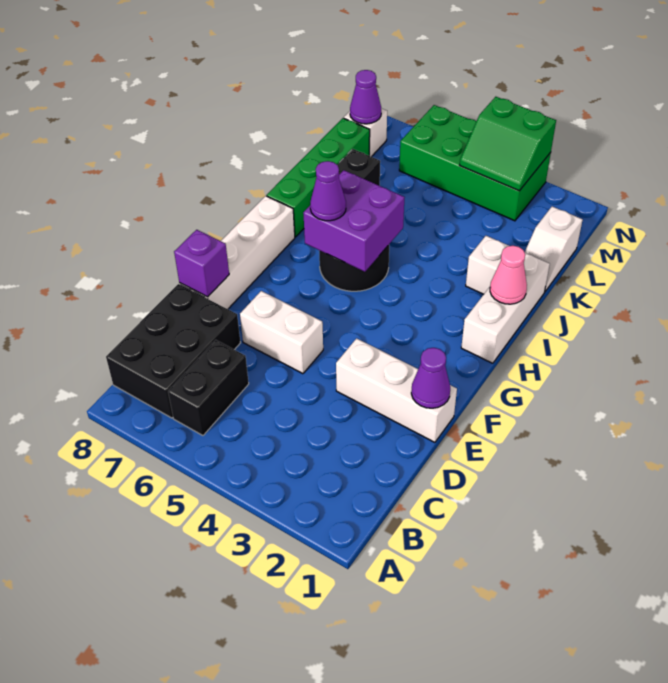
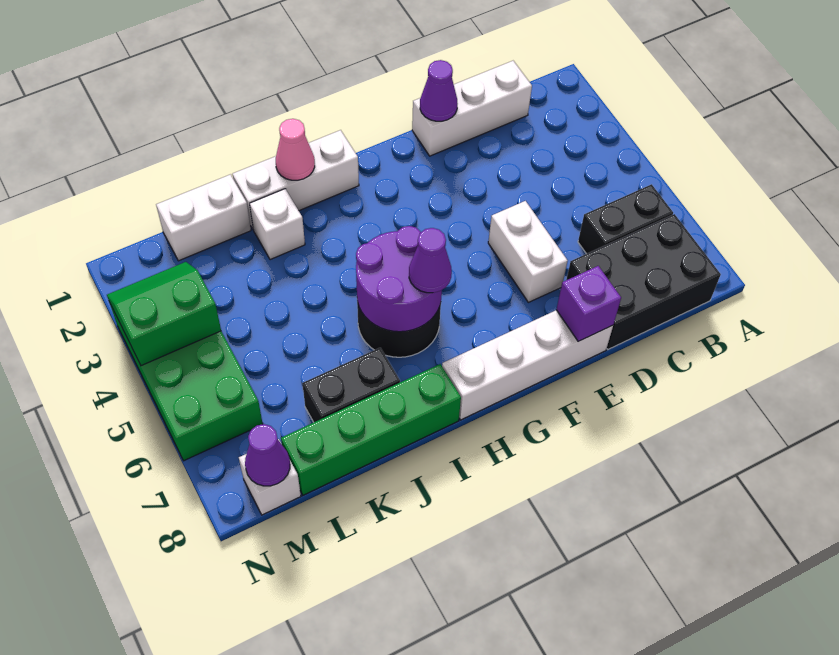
white brick E1:E3 level 1 -> white brick C1:E1 level 1
purple brick H5:I6 level 2 -> purple round brick H5:I6 level 2
white slope K1:L1 level 1 top L -> white brick K1:L1 level 1
green slope M3:N4 level 2 top N -> green slope M3:N4 level 2 top 4

